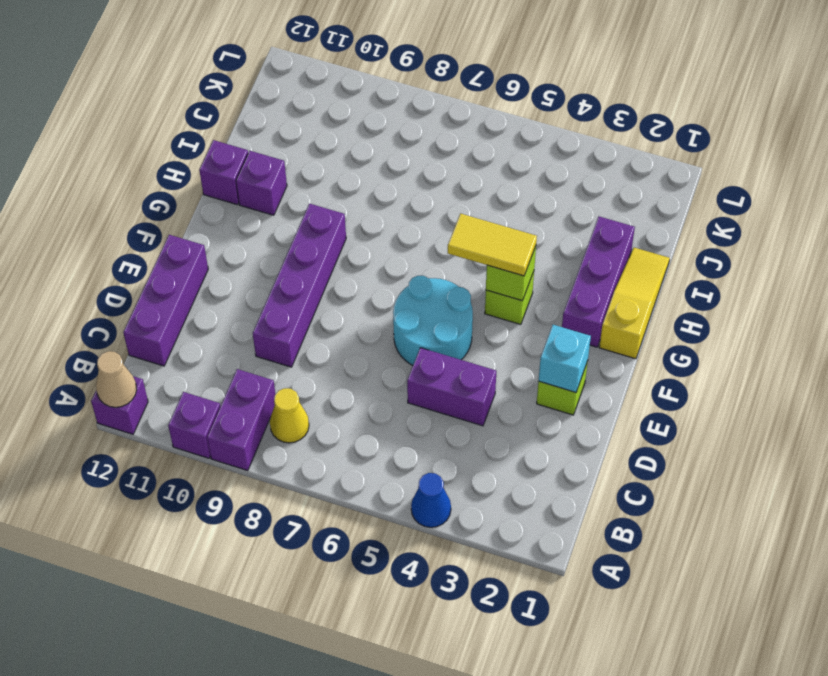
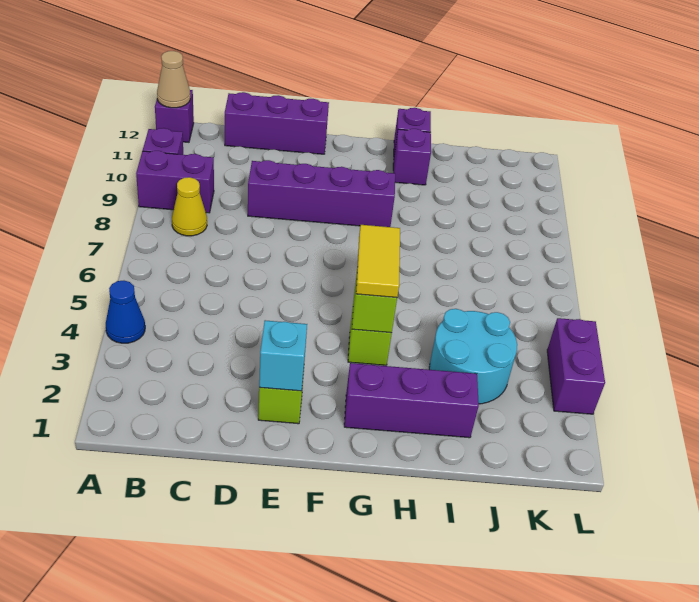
purple brick D4:D5 level 1 -> purple brick L3:L4 level 1
cyan round brick E5:F6 level 1 -> cyan round brick I3:J4 level 1
yellow slope G1:I1 level 1 top G -> none

